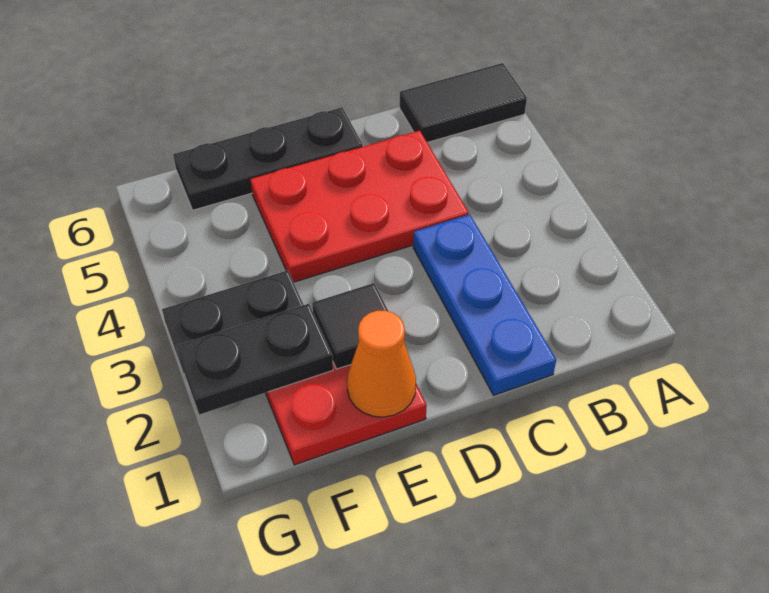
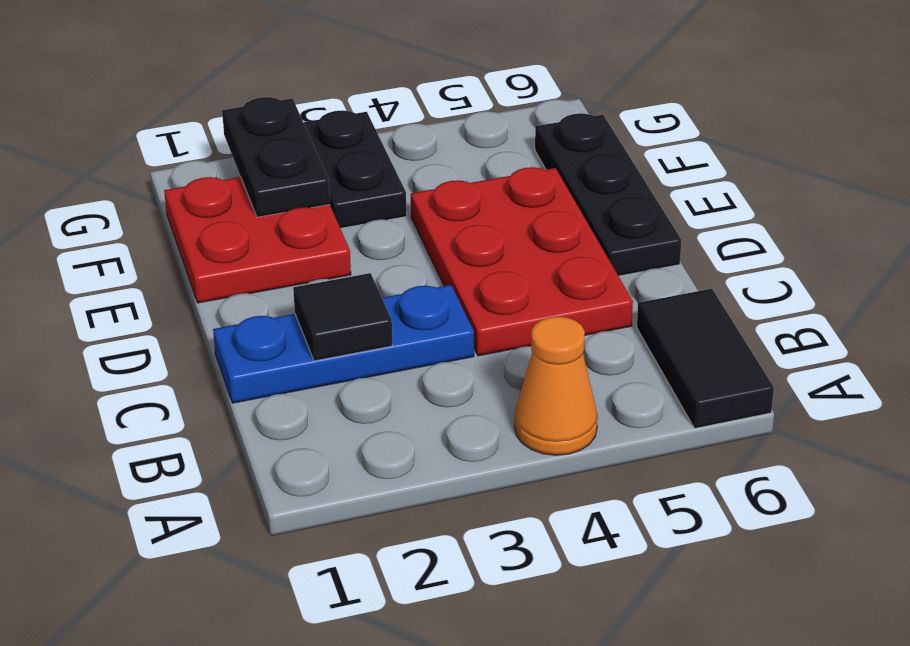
orange cone E1 level 2 -> orange cone A4 level 1
black tile E2 level 2 -> black tile C2 level 2

